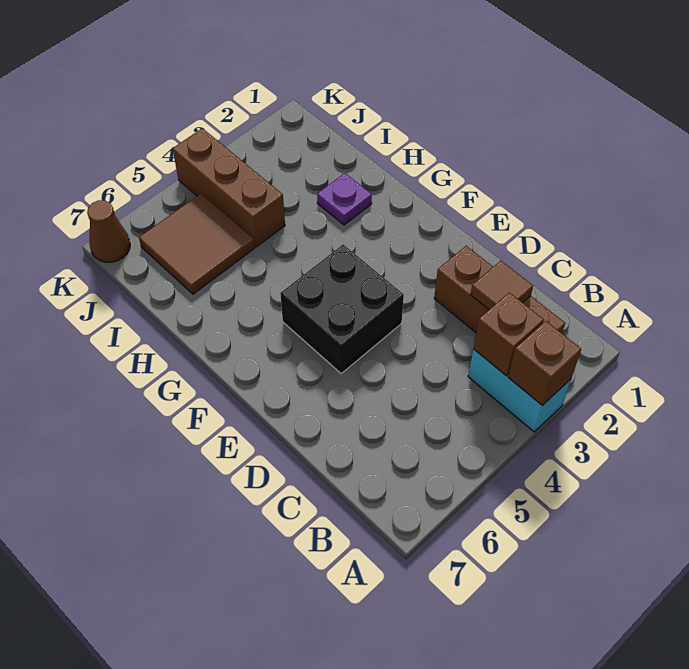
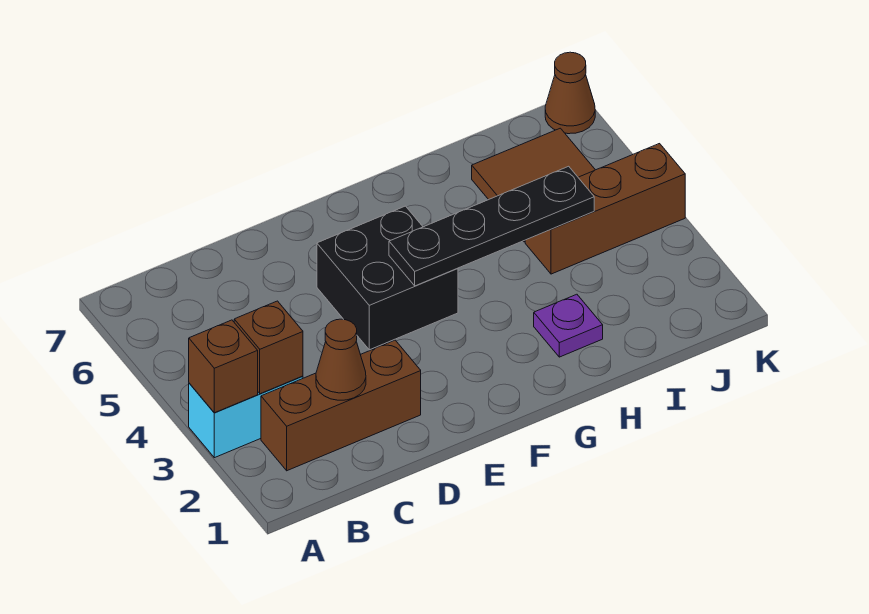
brown tile C2 level 2 -> brown cone C2 level 2
none -> black plate F4:I4 level 2

